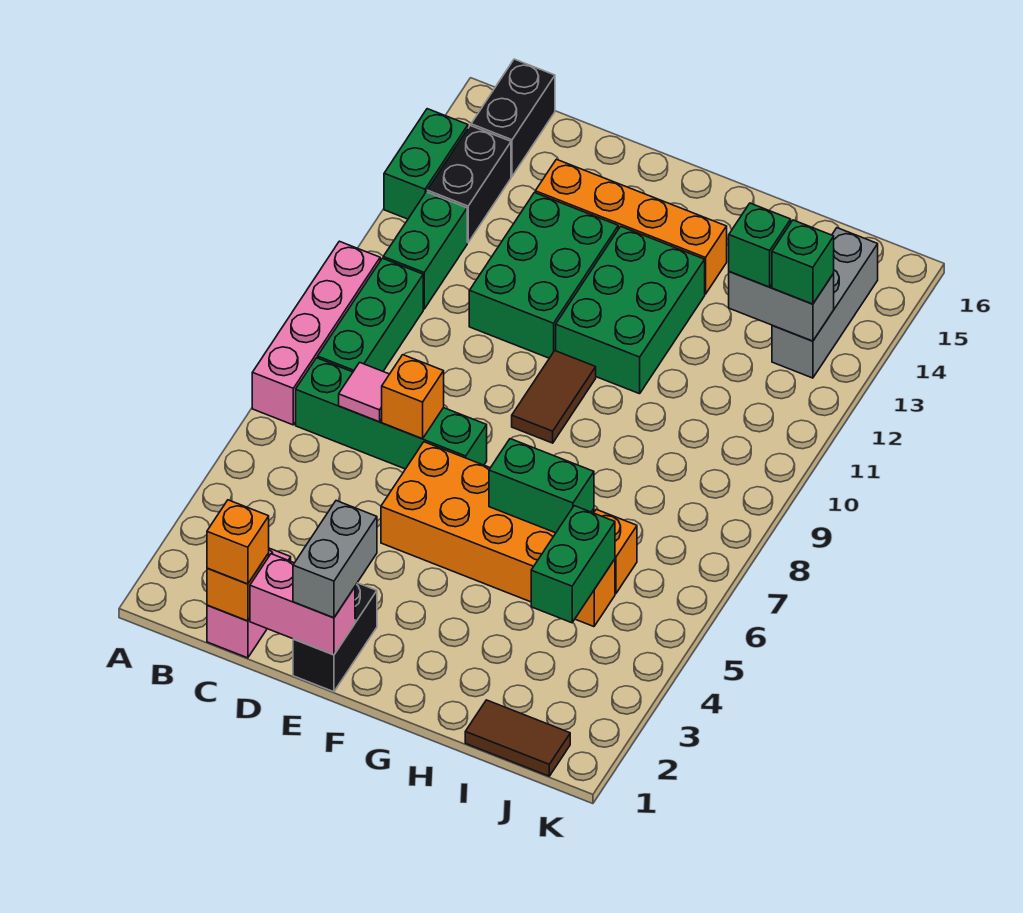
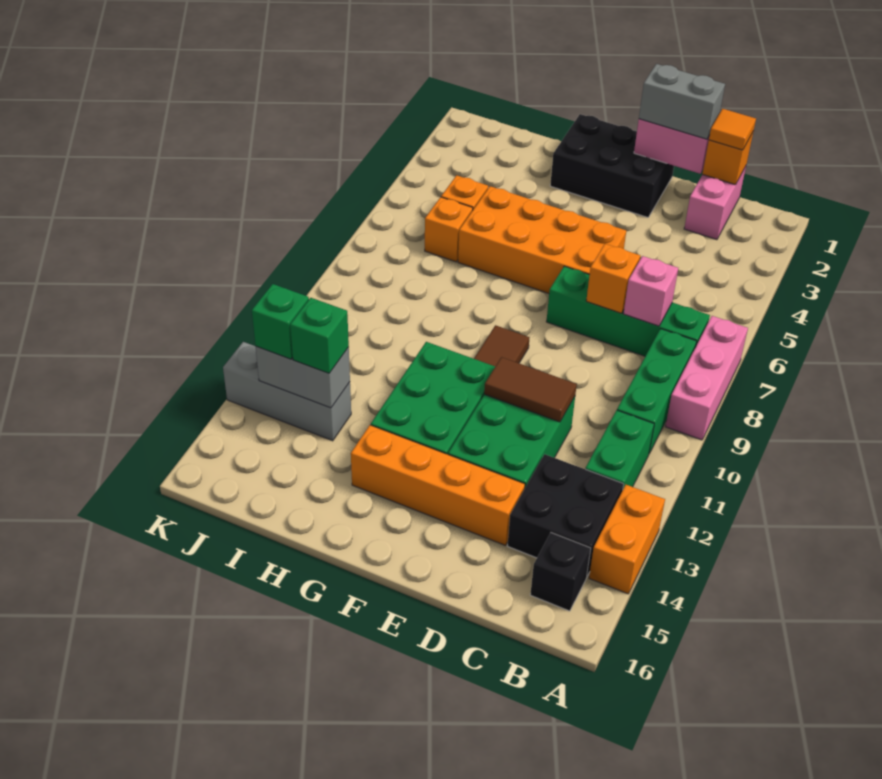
pink brick A7:A10 level 1 -> pink brick A7:A9 level 1
green brick A13:A14 level 1 -> orange brick A13:A14 level 1
black brick B13:B14 level 1 -> black brick B13:C14 level 1
black brick B15:B16 level 1 -> black brick B15 level 1
orange brick C1 level 3 -> orange tile C1 level 3
pink tile C7 level 2 -> pink brick C7 level 2
black brick E1:E2 level 1 -> black brick E1:G2 level 1
grey brick E1:E2 level 3 -> grey brick D1:E1 level 3
green brick G6:H6 level 2 -> none
brown tile I1:J1 level 1 -> brown tile D11:E11 level 2
green brick I4:I5 level 2 -> none
grey brick J13:J15 level 1 -> grey brick I13:K13 level 1

